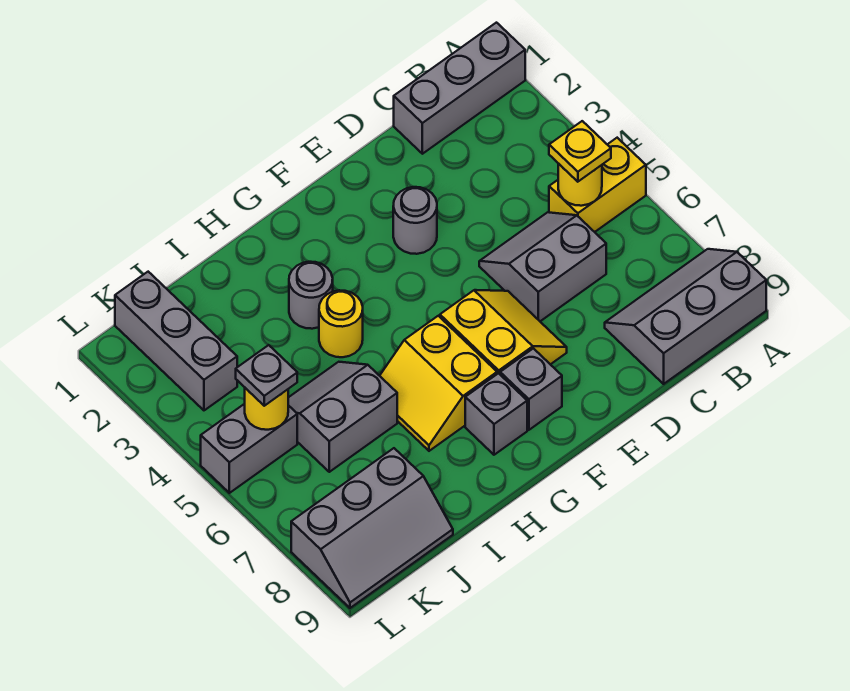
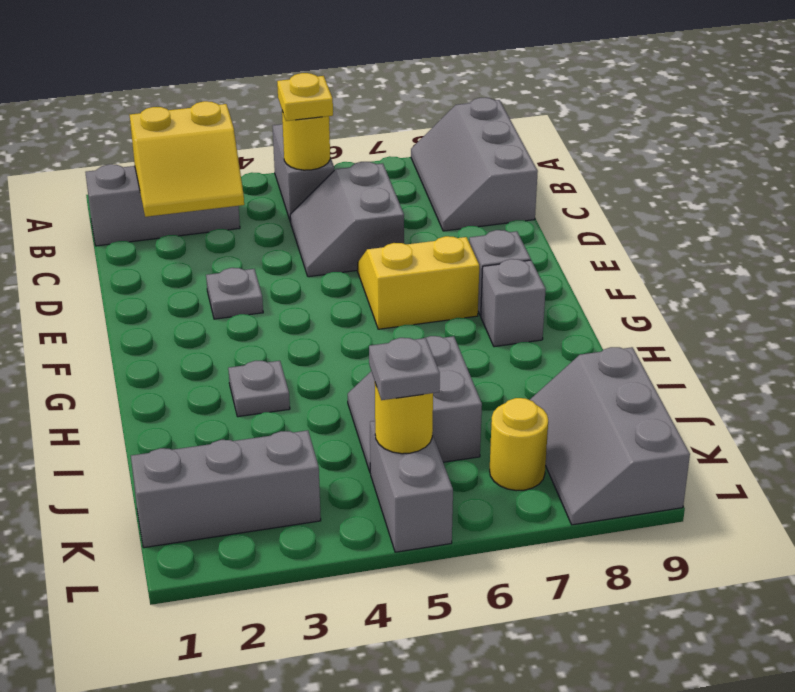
grey brick A1:C1 level 1 -> grey brick B1:B3 level 1
yellow brick A5:B5 level 1 -> grey brick A5:B5 level 1
grey round brick E3 level 1 -> grey plate E3 level 1
yellow slope G6:H7 level 1 top G -> yellow slope B2:C3 level 2 top B
grey round brick H3 level 1 -> grey plate H3 level 1
yellow round brick H4 level 1 -> yellow round brick K7 level 1
grey slope J8:L9 level 1 top 8 -> grey slope J8:L9 level 1 top 9

